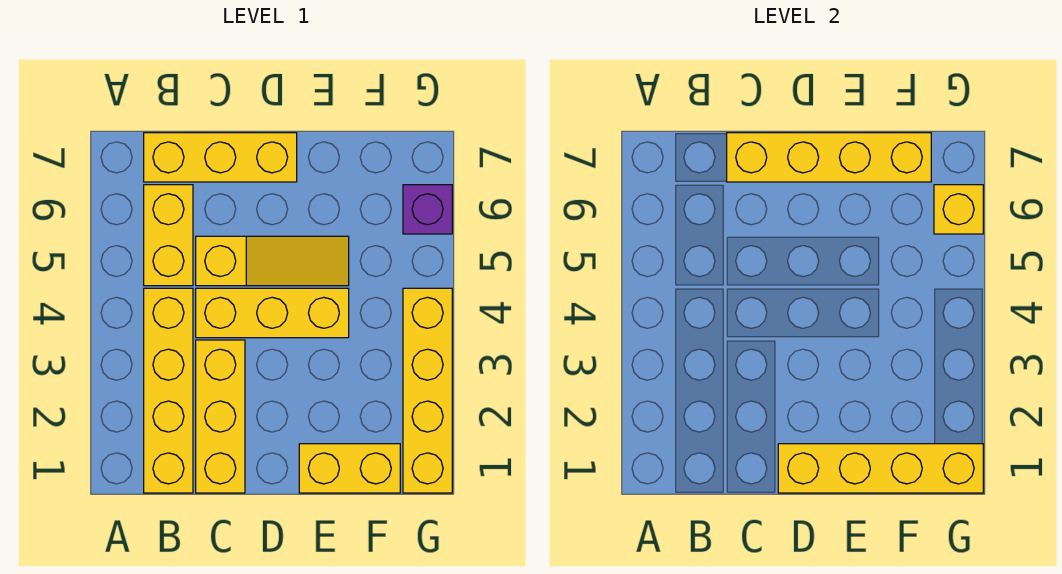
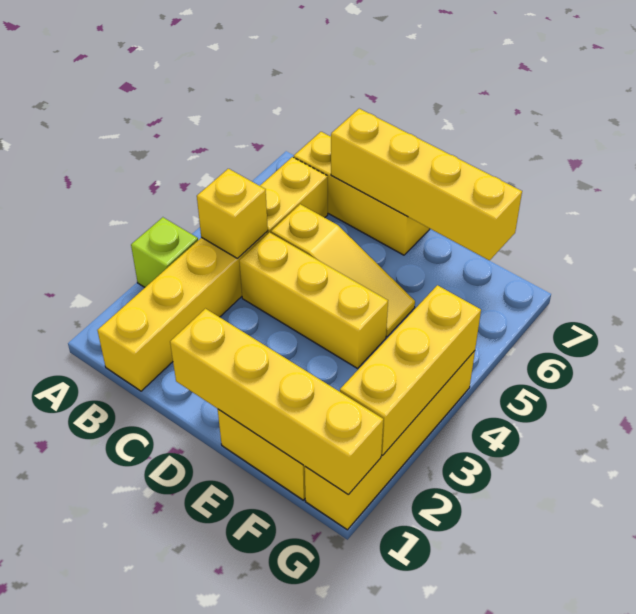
none -> lime brick A3 level 1
yellow brick C1:C3 level 1 -> yellow brick G2:G4 level 2
purple brick G6 level 1 -> none
yellow brick G6 level 2 -> yellow brick B4 level 2

